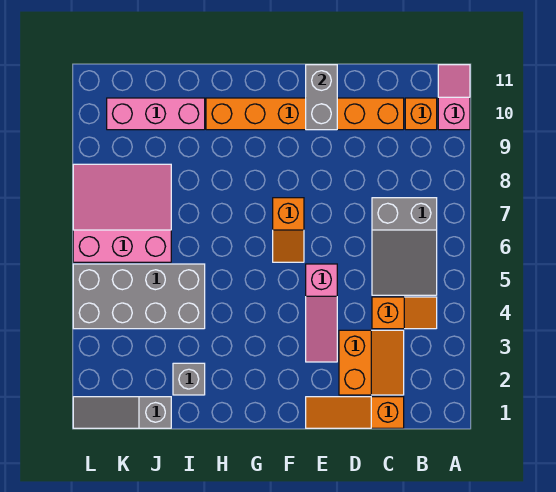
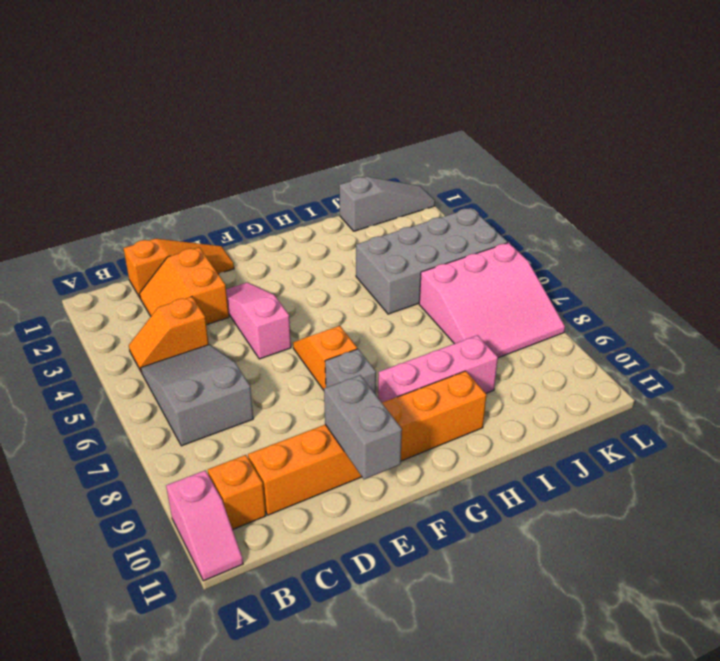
grey brick I2 level 1 -> grey brick F8 level 1
pink brick I10:K10 level 1 -> pink brick G9:I9 level 1

